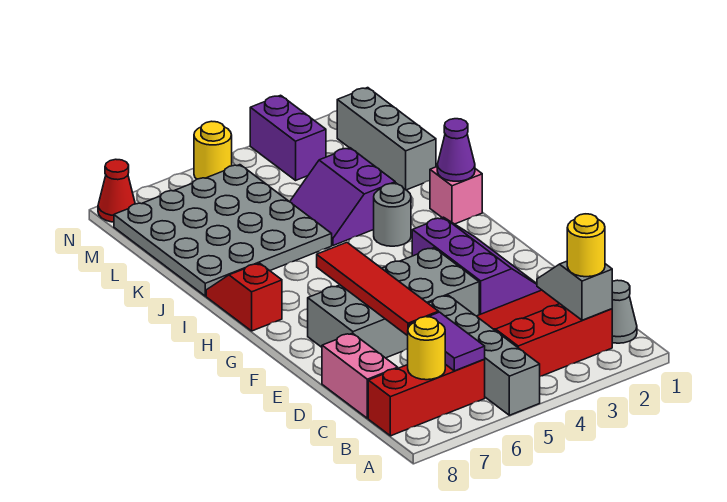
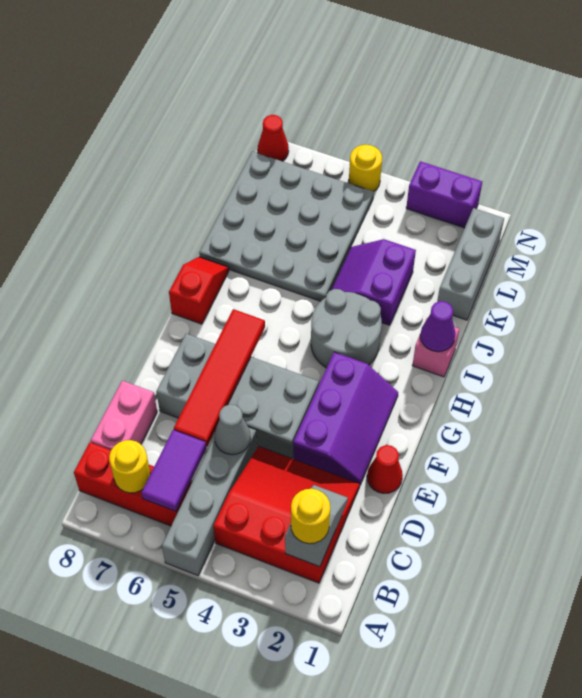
grey cone B1 level 1 -> grey cone D5 level 2
none -> red cone E1 level 1
grey round brick I3 level 1 -> grey round brick H3:I4 level 1
purple brick M3:N3 level 1 -> purple brick N2:N3 level 1

